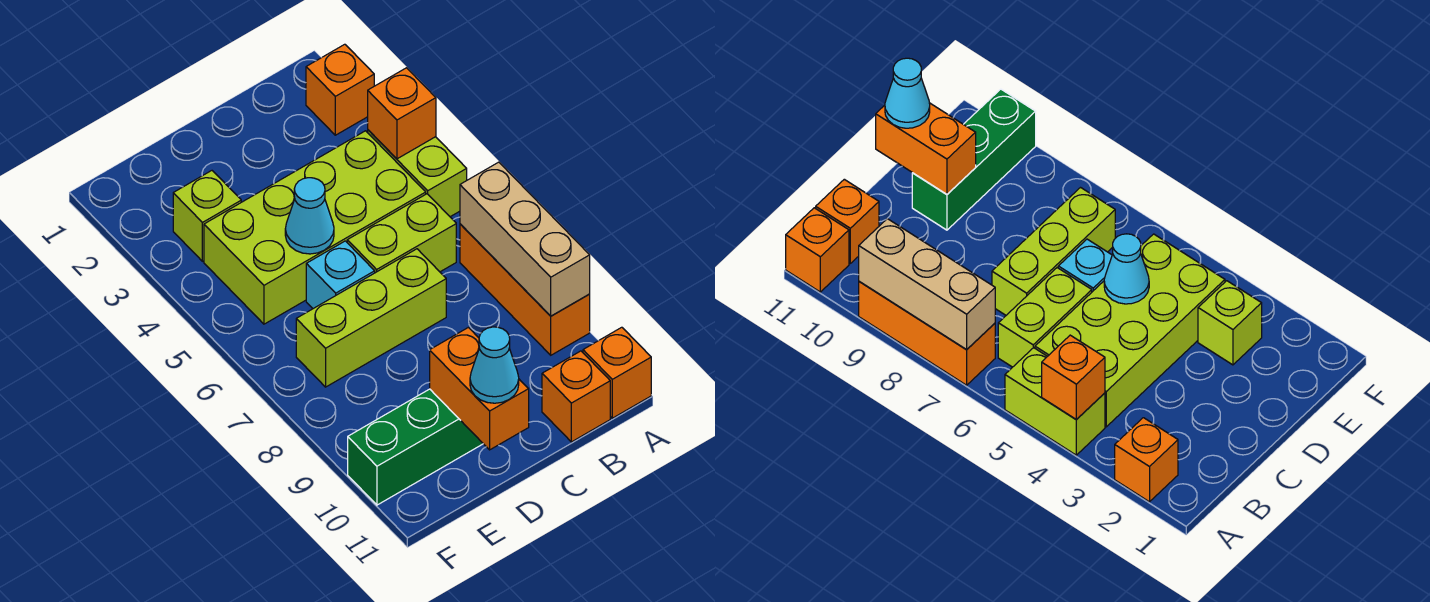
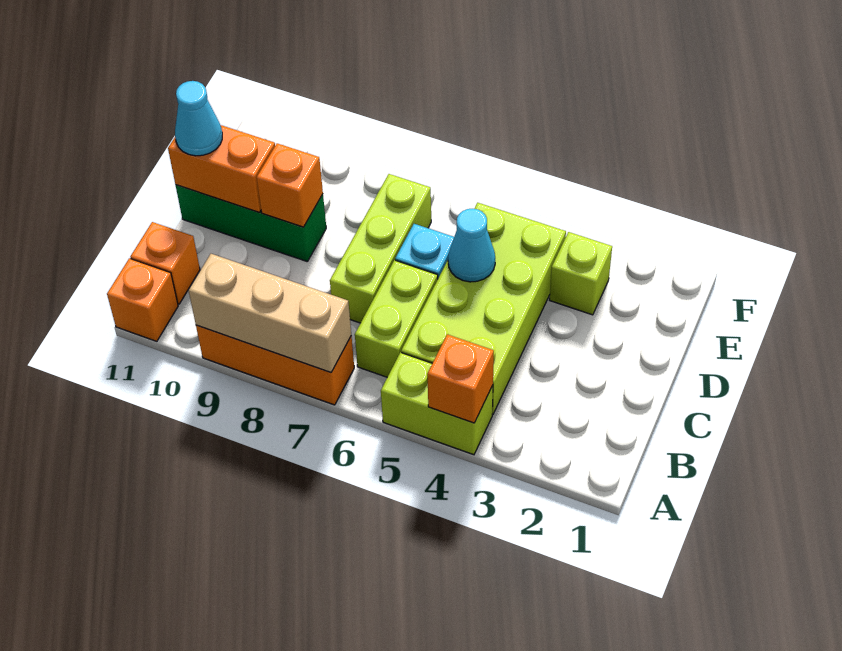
orange brick A2 level 1 -> orange brick D9 level 2
green brick D10:F10 level 1 -> green brick D9:D11 level 1

